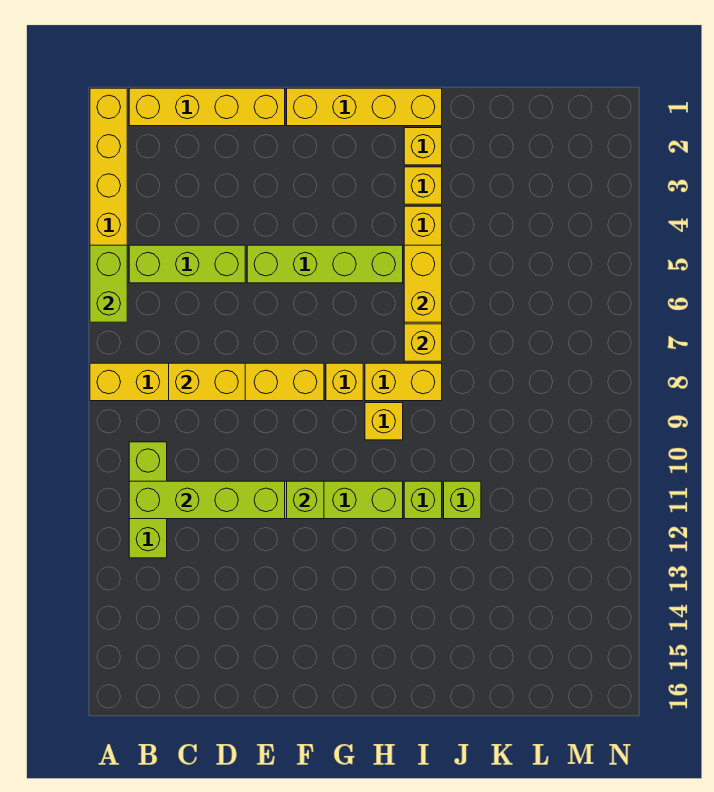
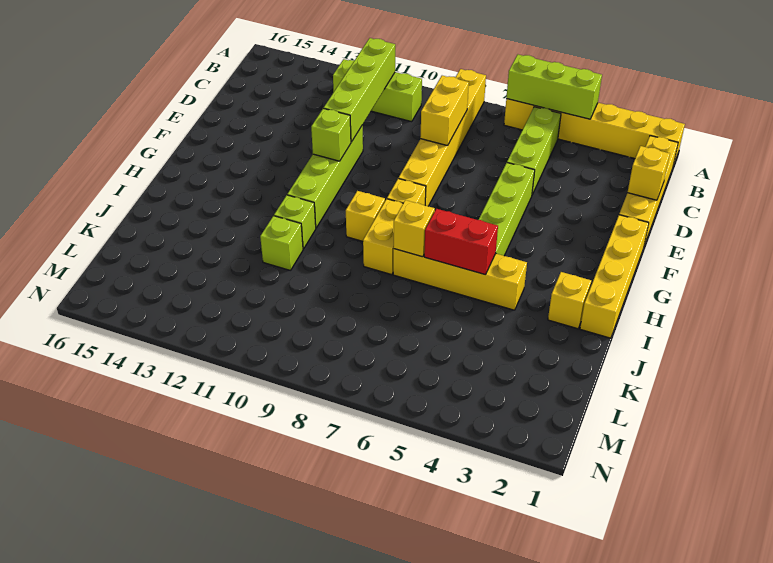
lime brick A5:A6 level 2 -> lime brick A4:A6 level 2
yellow brick I3 level 1 -> yellow brick D1 level 2
yellow brick I5:I6 level 2 -> red brick I5:I6 level 2

